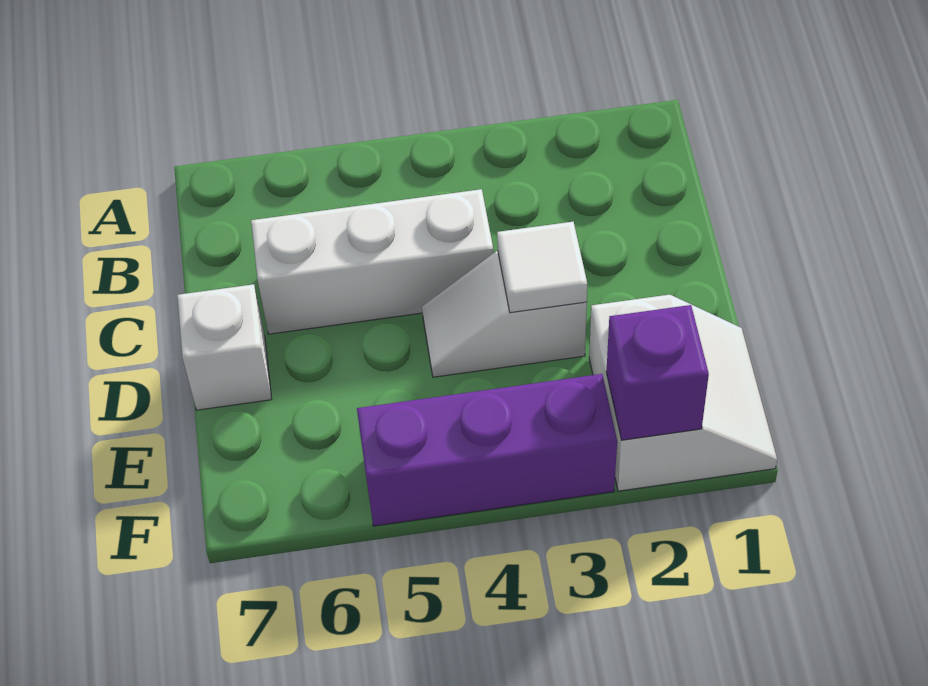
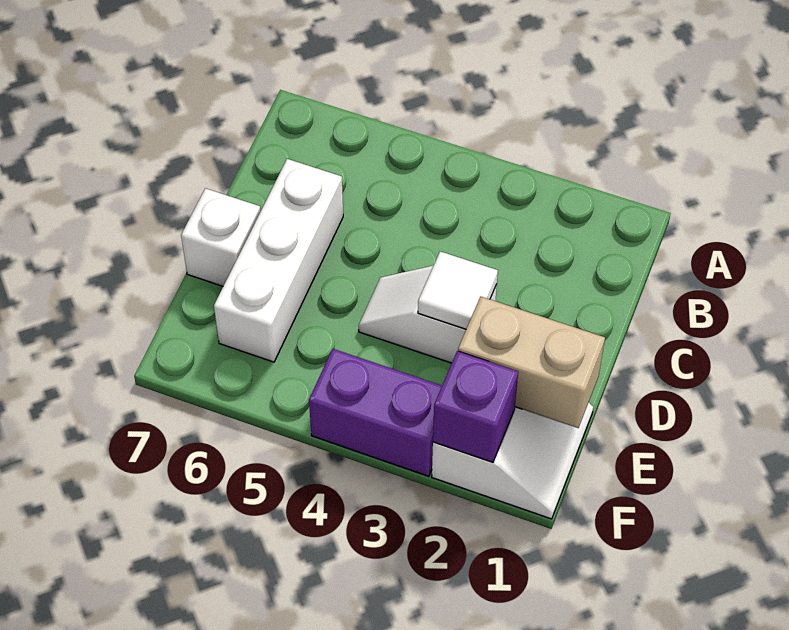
white brick C4:C6 level 1 -> white brick C6:E6 level 1
none -> tan brick E1:E2 level 2
purple brick F3:F5 level 1 -> purple brick F3:F4 level 1

